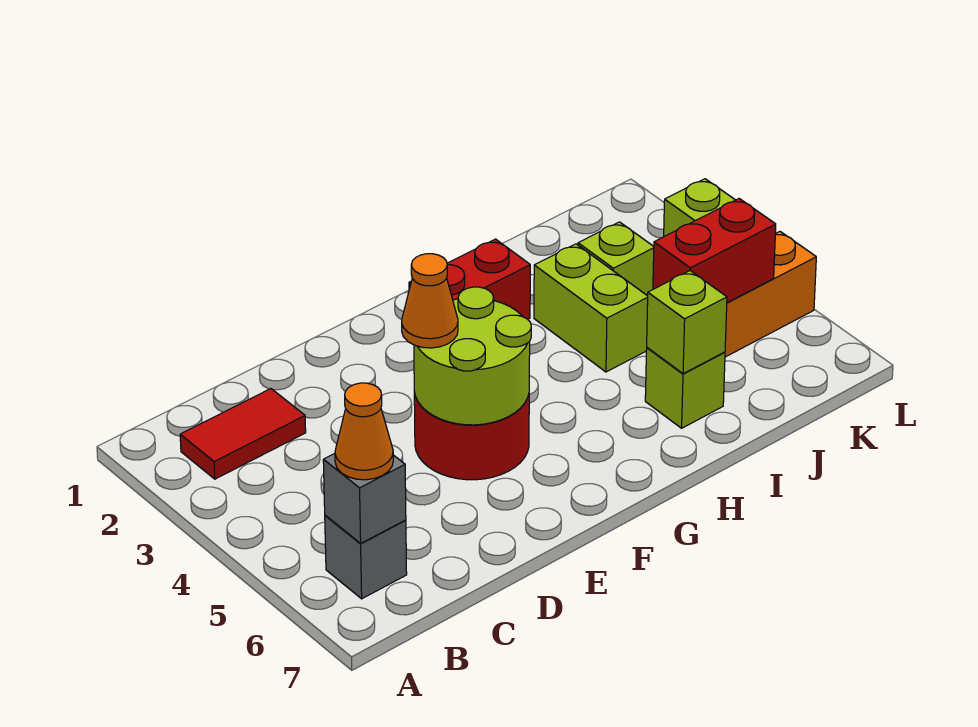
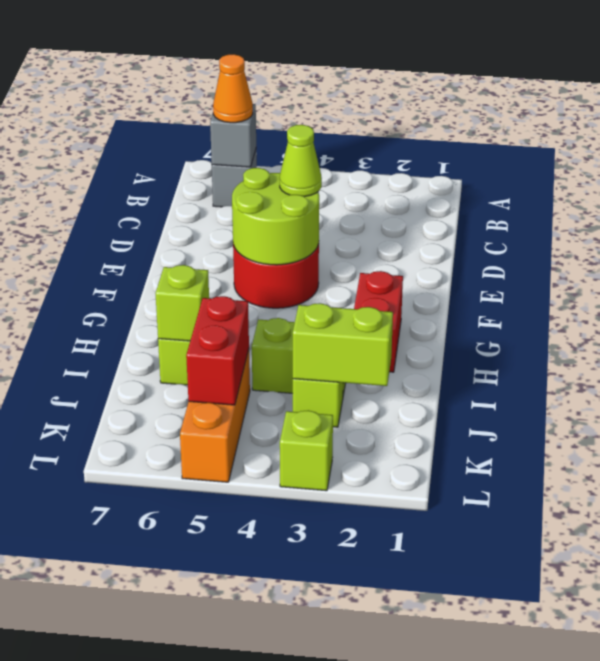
red tile B2:C2 level 1 -> none
orange cone E4 level 3 -> lime cone E4 level 3
none -> lime brick J2:J3 level 2

